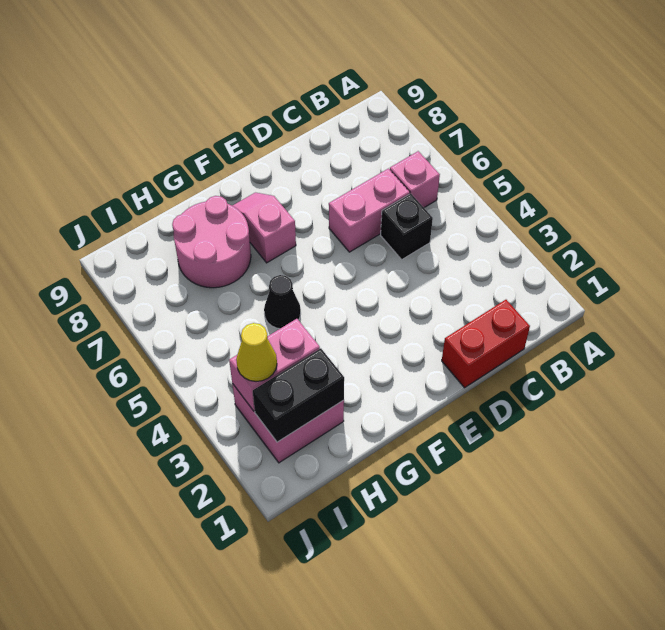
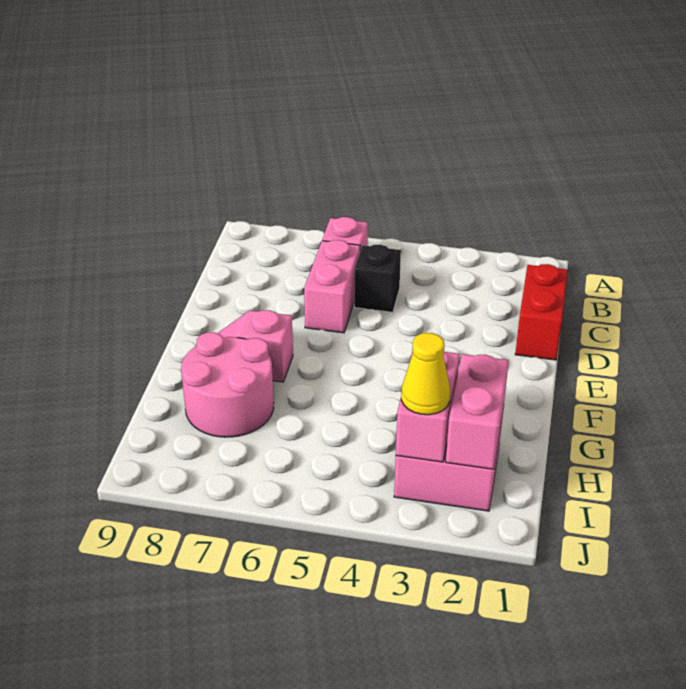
black cone G5 level 1 -> none
black brick H2:I2 level 2 -> pink brick H2:I2 level 2

